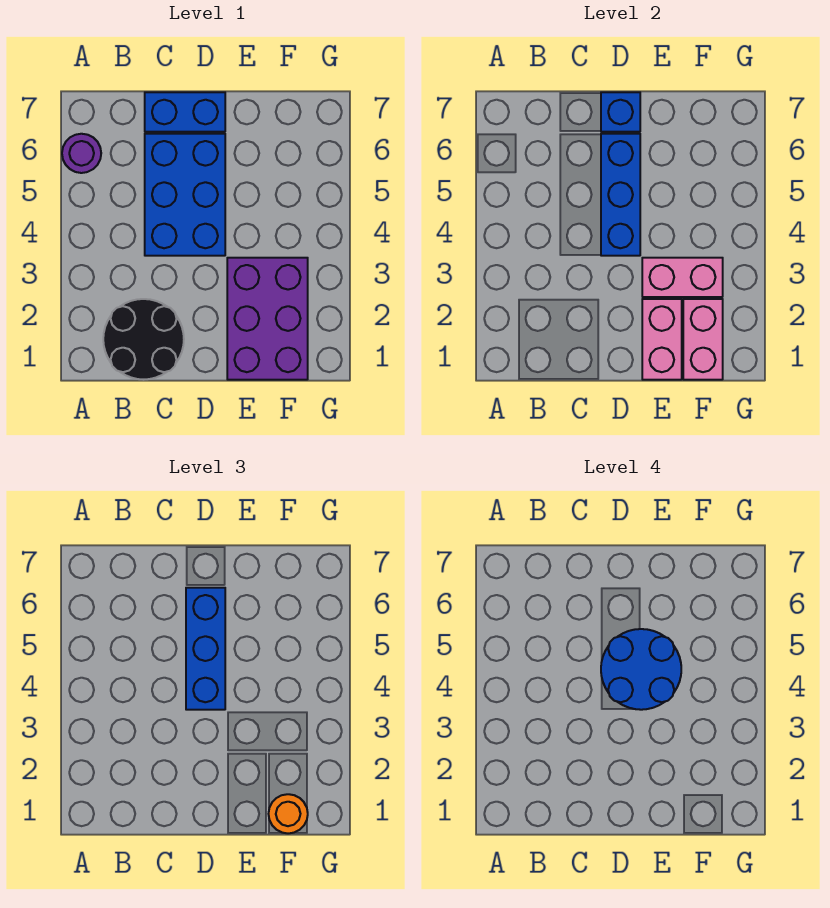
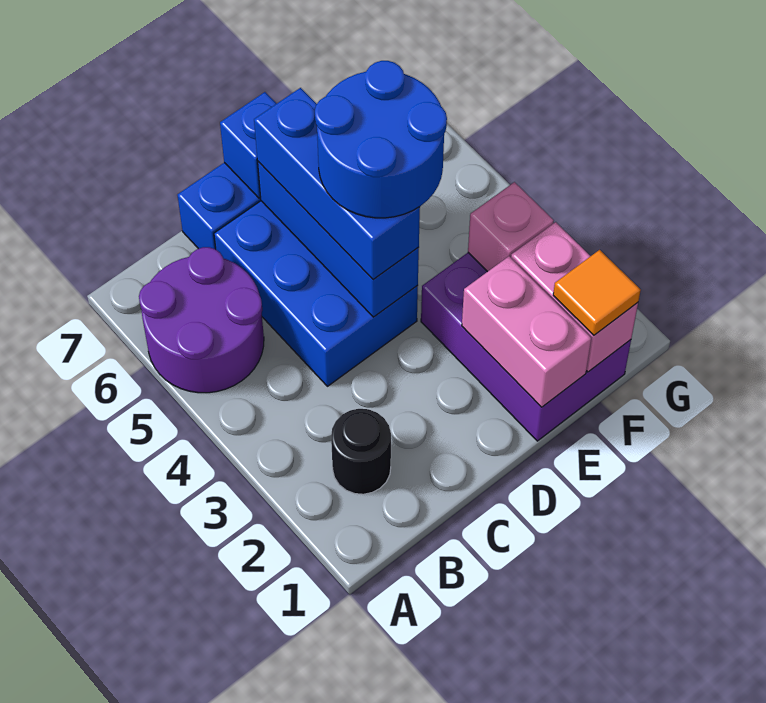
purple round brick A6 level 1 -> purple round brick A5:B6 level 1
black round brick B1:C2 level 1 -> black round brick B2 level 1
pink brick E3:F3 level 2 -> pink brick F3 level 2
orange round brick F1 level 3 -> orange tile F1 level 3

